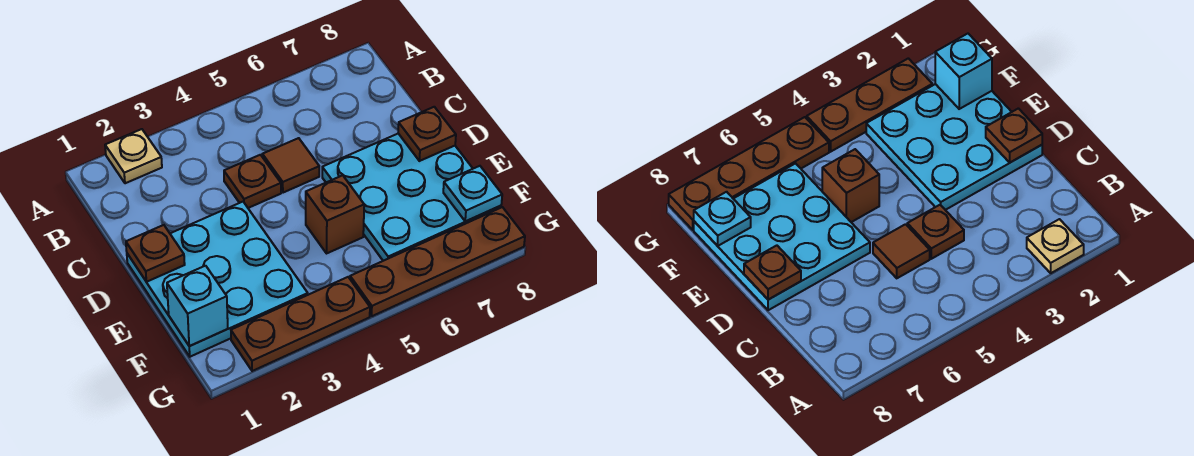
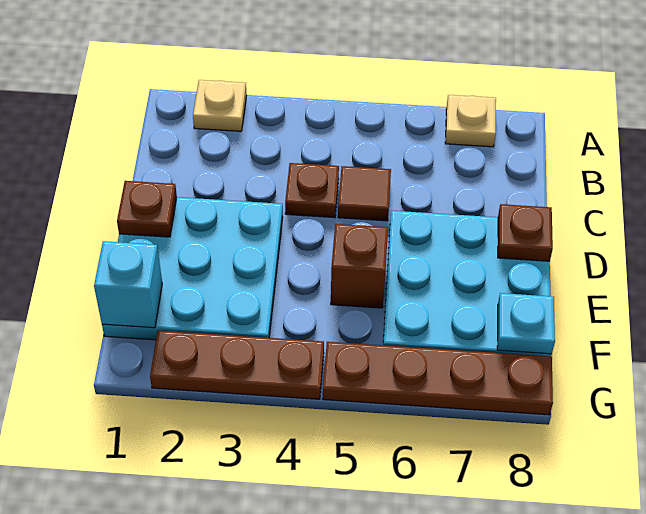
none -> tan plate A7 level 1

